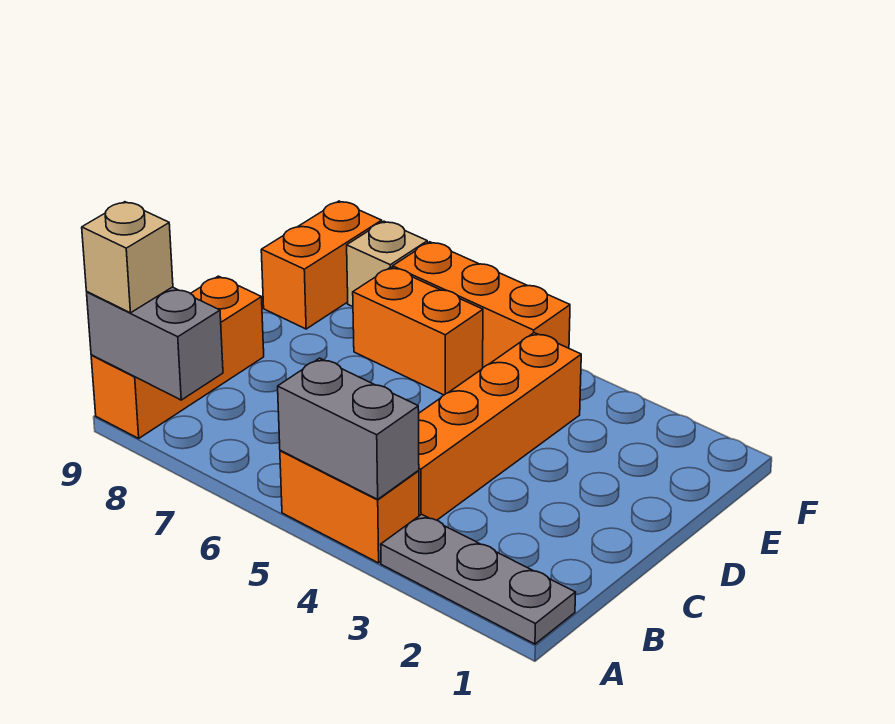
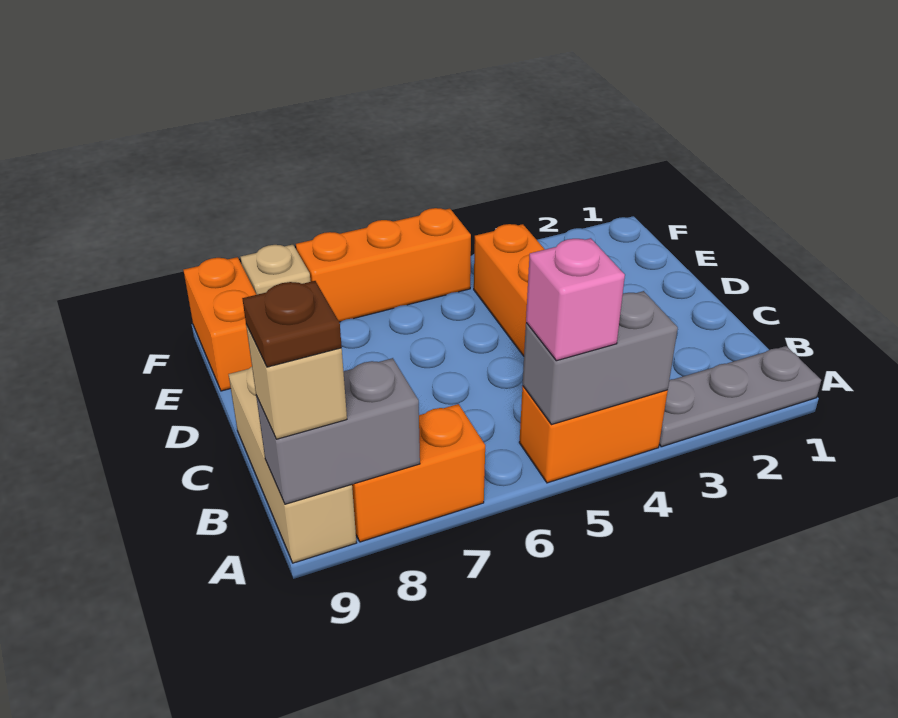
none -> pink brick A5 level 3
orange brick A9:C9 level 1 -> tan brick A9:C9 level 1
none -> brown plate A9 level 4
orange brick E6:E7 level 1 -> orange brick A7:A8 level 1

